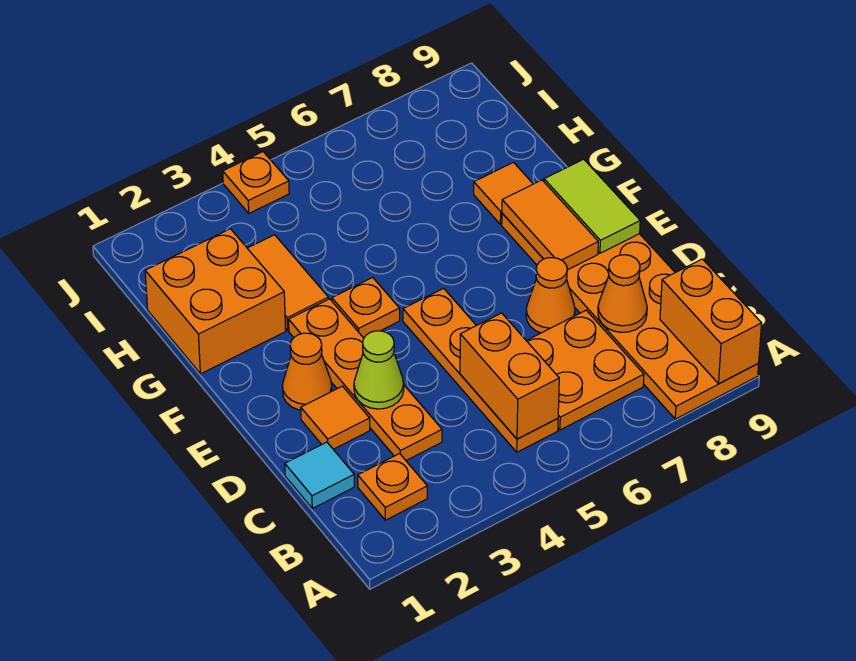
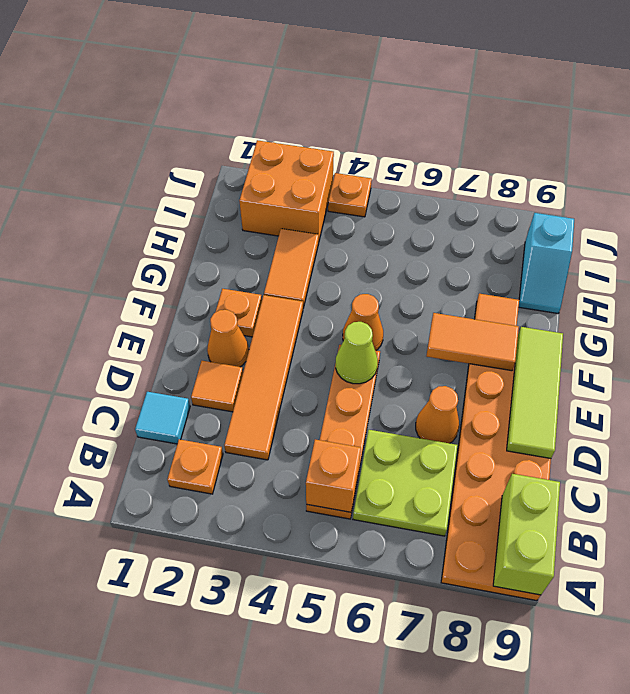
orange brick A9:B9 level 2 -> lime brick A9:B9 level 2
orange brick B5:C5 level 2 -> orange brick B5 level 2
orange plate B6:C7 level 1 -> lime plate B6:C7 level 1
orange plate C3:F3 level 1 -> orange tile C3:F3 level 1
orange cone C8 level 2 -> orange cone F5 level 1
lime cone D3 level 2 -> lime cone E5 level 2
orange tile E8:F8 level 2 -> orange tile F7:F8 level 2
lime tile E9:F9 level 2 -> lime tile D9:F9 level 2
orange plate F4 level 1 -> orange plate F2 level 1
orange brick G1:H2 level 1 -> orange brick I2:J3 level 1
none -> cyan slope H9:I9 level 1 top I

